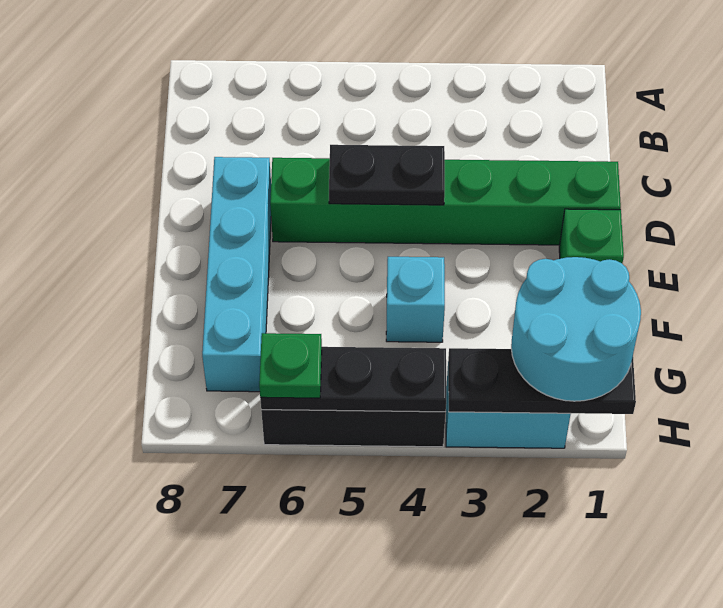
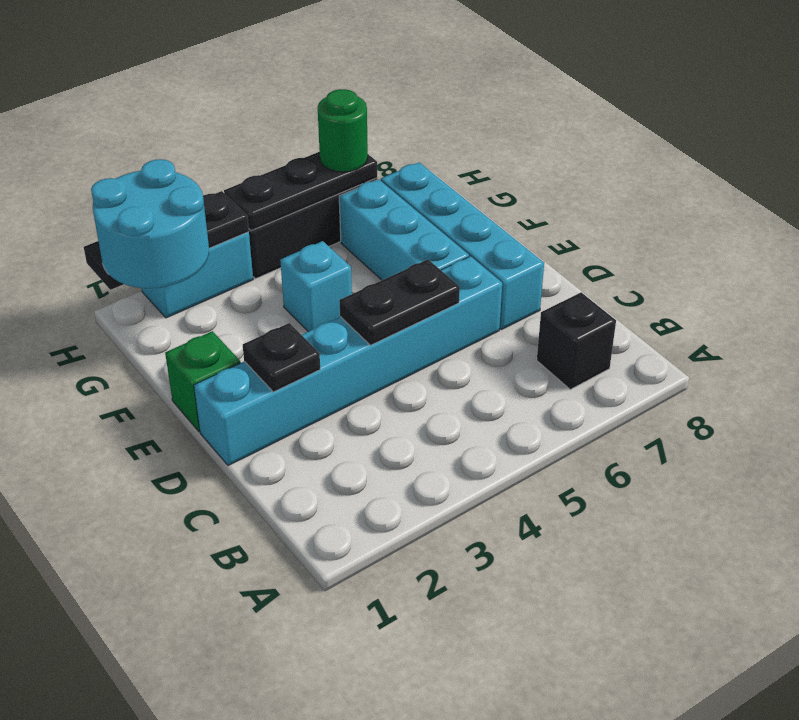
none -> black brick B7 level 1
green brick D1:D6 level 1 -> cyan brick D1:D6 level 1
none -> black plate D2 level 2
none -> cyan brick E6:G6 level 1
green plate H6 level 3 -> green round brick H6 level 3

